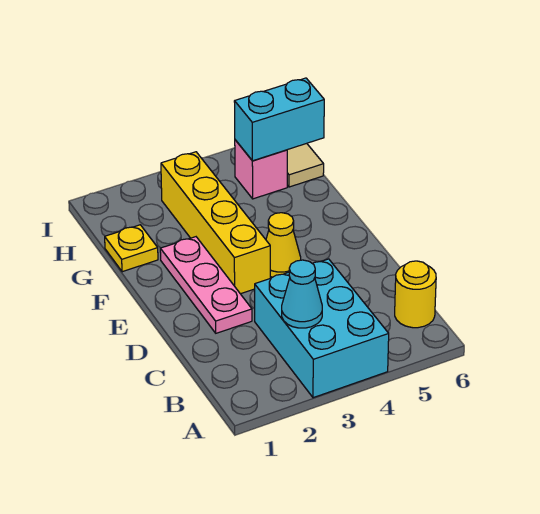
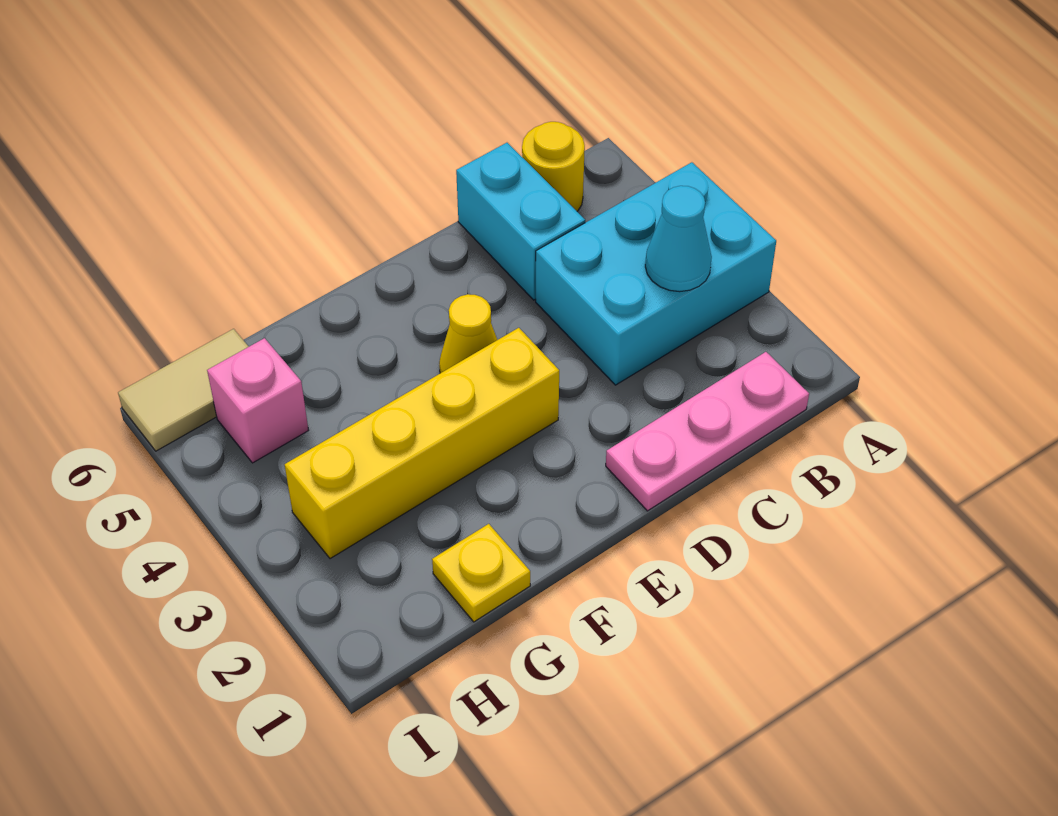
pink plate D2:F2 level 1 -> pink plate B1:D1 level 1
cyan brick H5:H6 level 2 -> cyan brick C5:C6 level 1

